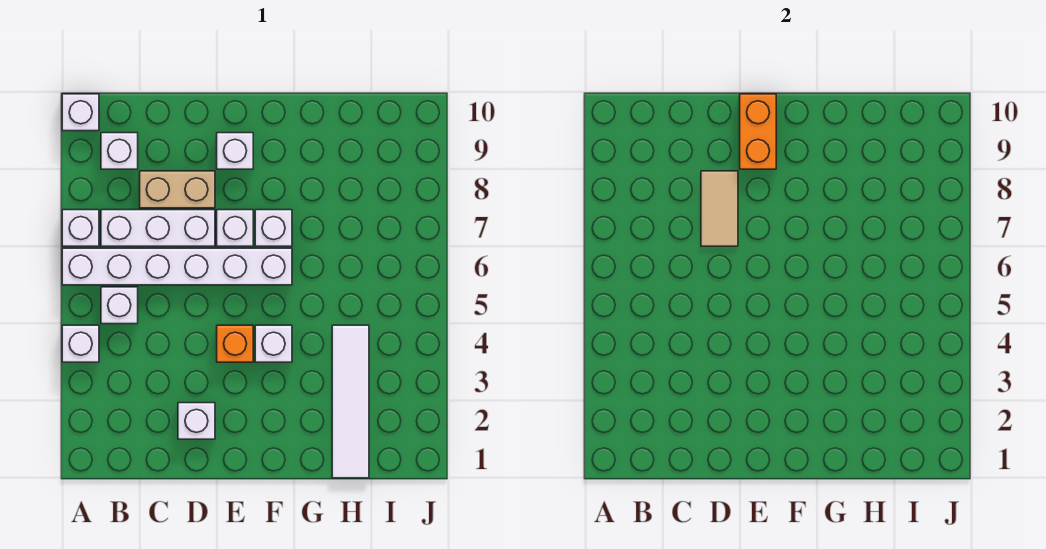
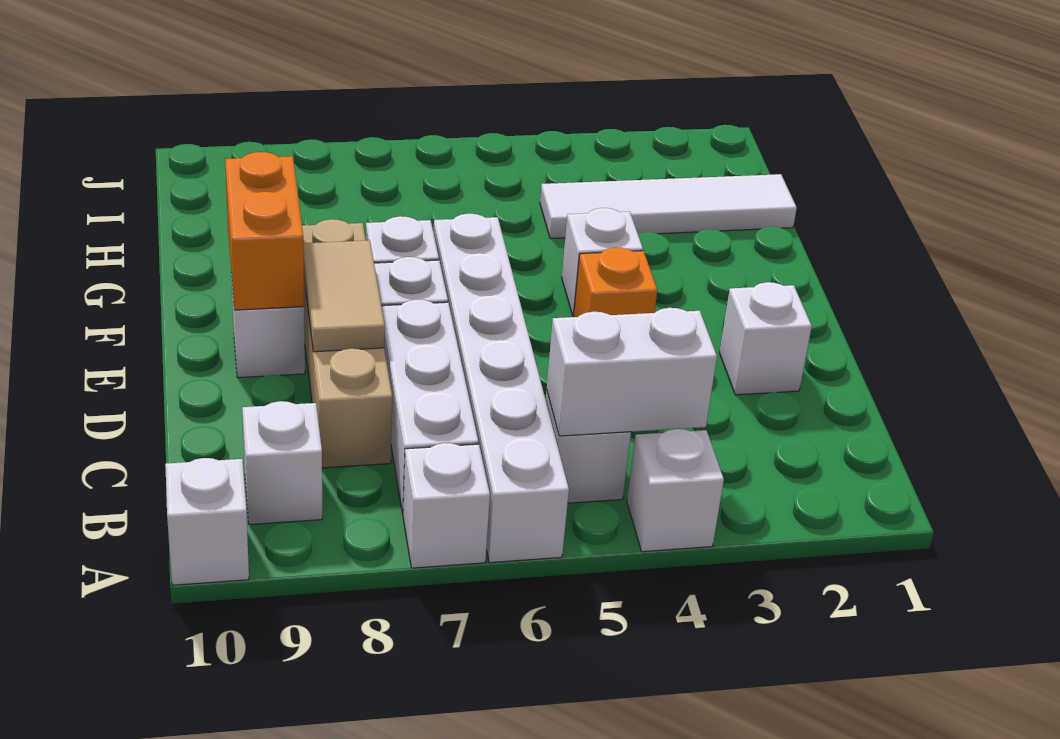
none -> white brick B4:B5 level 2
tan brick C8:D8 level 1 -> tan brick C8:F8 level 1
tan tile D7:D8 level 2 -> tan tile D8:E8 level 2
orange brick E9:E10 level 2 -> orange brick E9:F9 level 2

